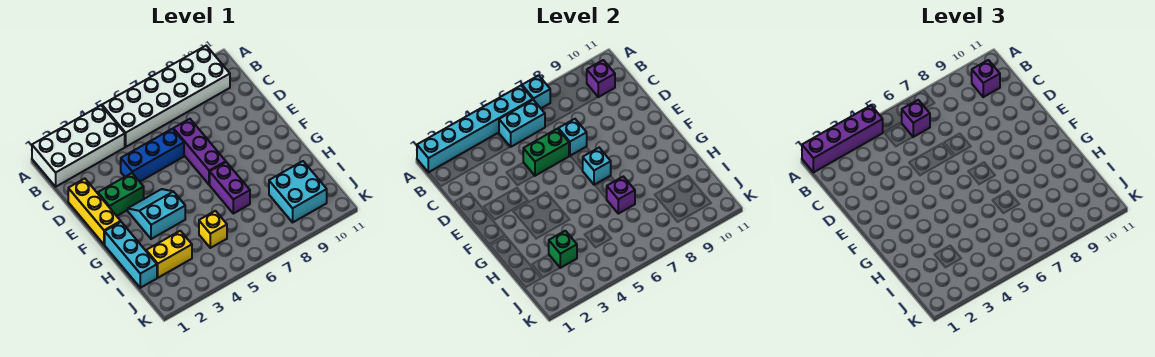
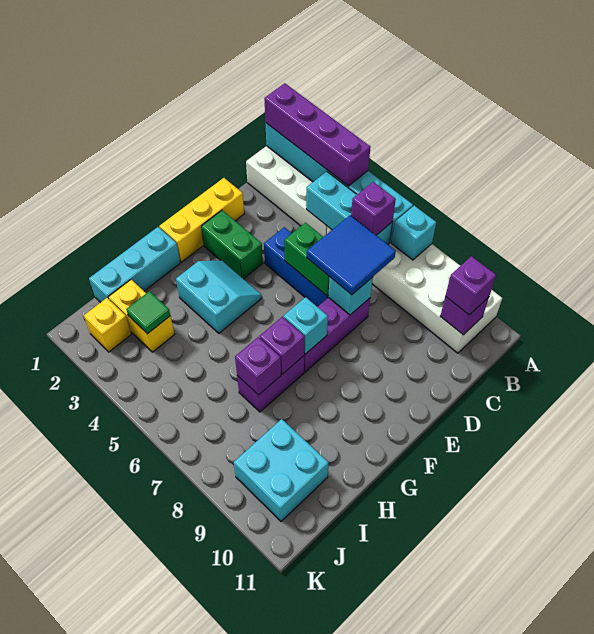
cyan brick B5:B6 level 2 -> cyan brick B4:B6 level 2
none -> blue tile C6:D7 level 3
none -> purple brick G7 level 2
green brick I3 level 2 -> green tile I3 level 2
yellow brick I5 level 1 -> yellow brick J2 level 1

